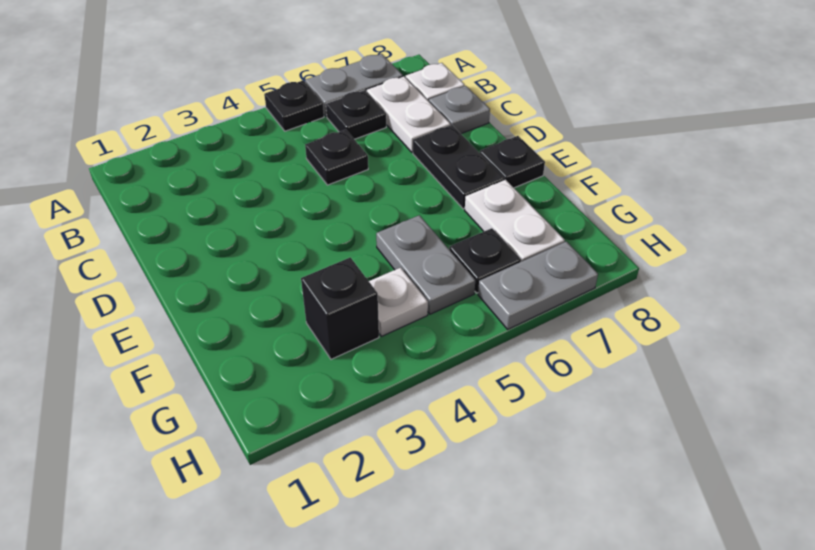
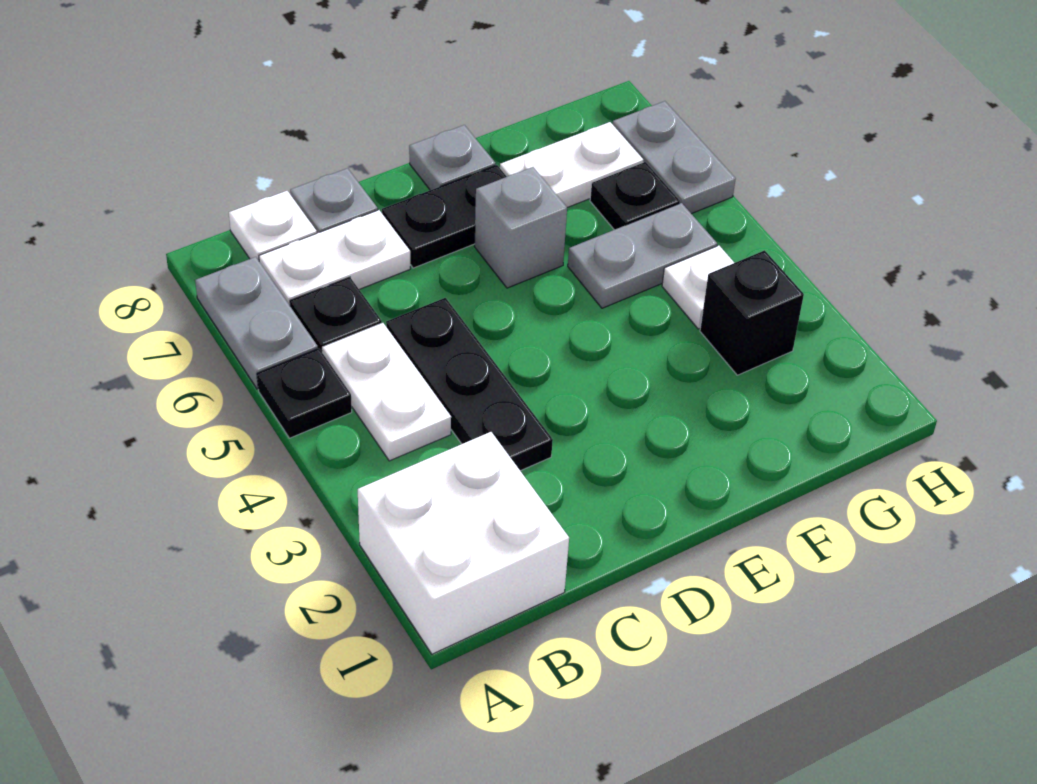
none -> white brick A1:B2 level 1
none -> white plate B4:B5 level 1
black plate C5 level 1 -> black plate C3:C5 level 1
none -> grey brick E6 level 1
black plate E8 level 1 -> grey plate E8 level 1

